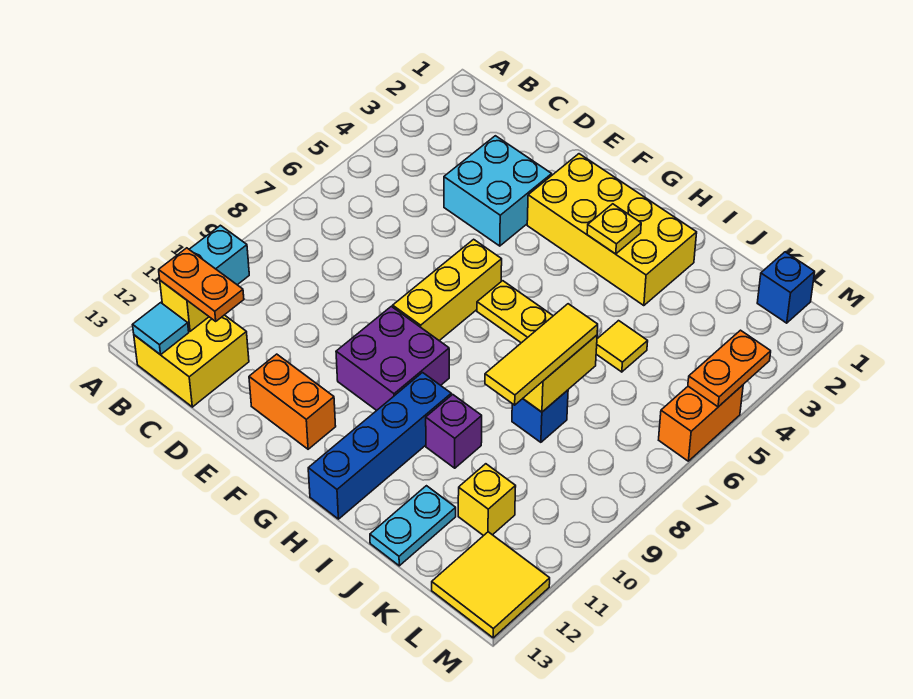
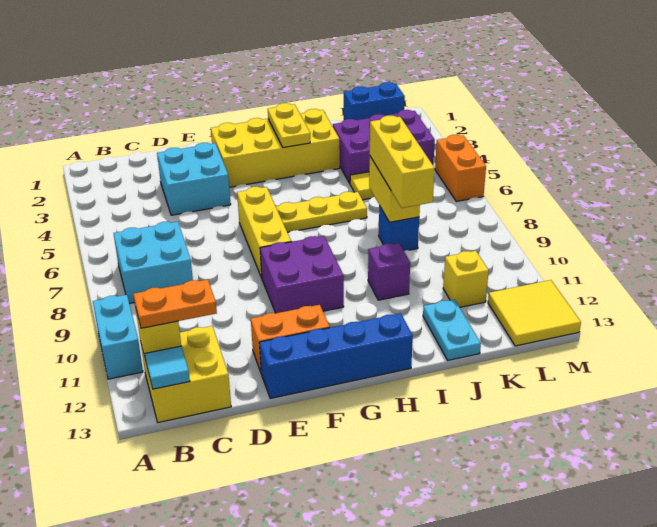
none -> cyan brick B7:C8 level 1
yellow plate H3 level 2 -> yellow plate H2:H3 level 2
blue brick H10:H13 level 1 -> blue brick E13:H13 level 1
none -> purple brick J3:L4 level 1
yellow tile J7:J9 level 3 -> yellow brick J7:J9 level 3
blue brick L1 level 1 -> blue brick K1:L1 level 1
orange plate M4:M5 level 2 -> none

